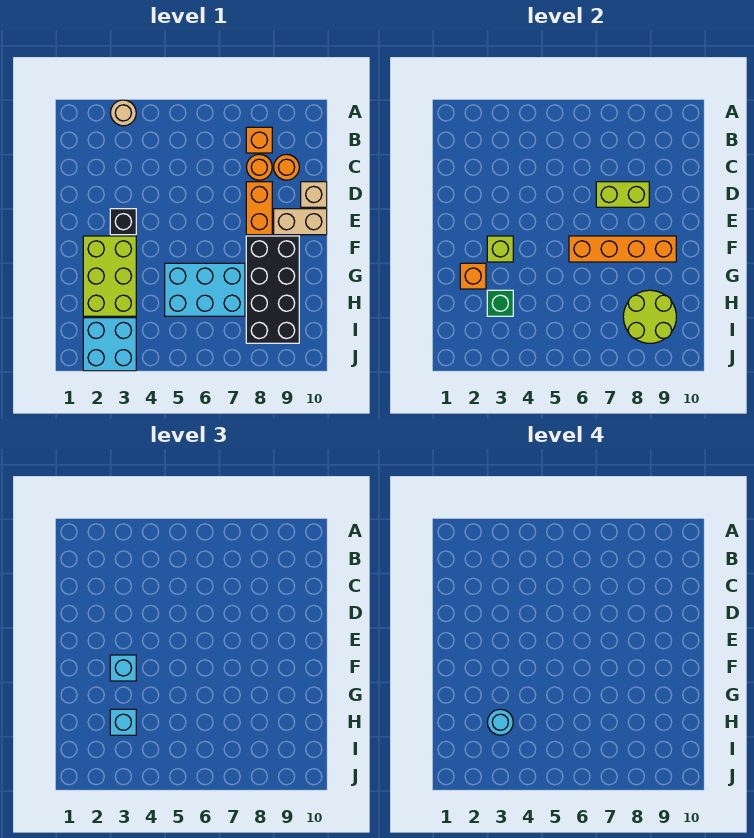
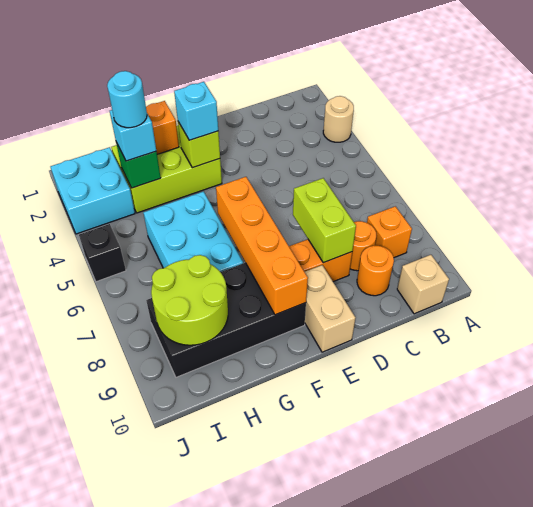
tan brick D10 level 1 -> tan brick B10 level 1
black brick E3 level 1 -> black brick J5 level 1

